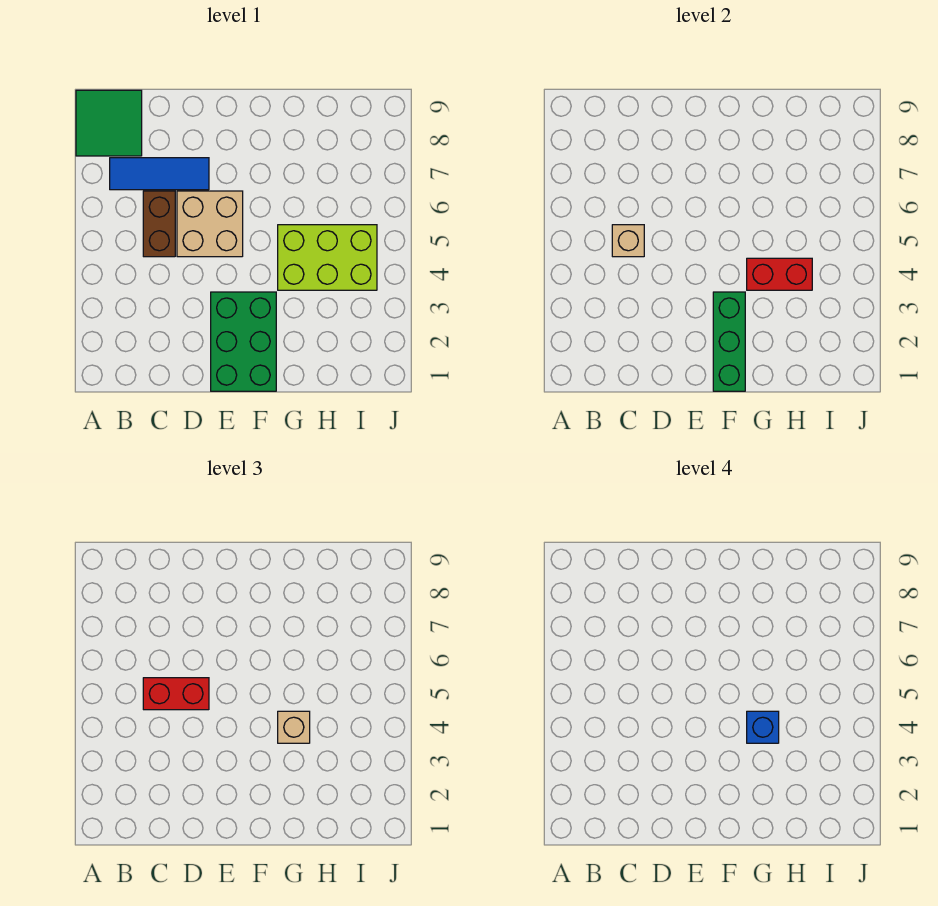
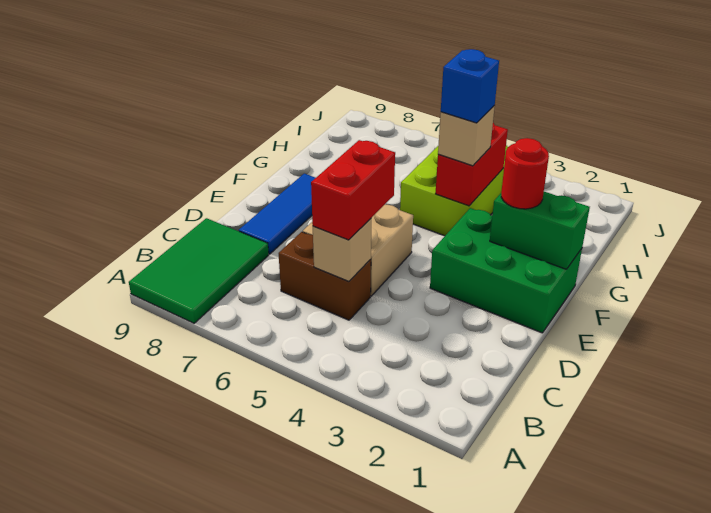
green tile A8:B9 level 1 -> green tile A8:C9 level 1
blue tile B7:D7 level 1 -> blue tile D8:F8 level 1
green brick F1:F3 level 2 -> green brick F1:F2 level 2
none -> red round brick F2 level 3

